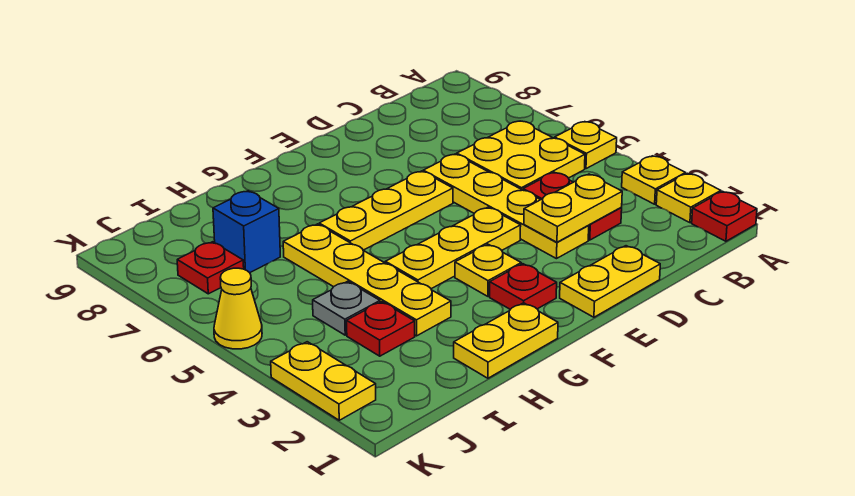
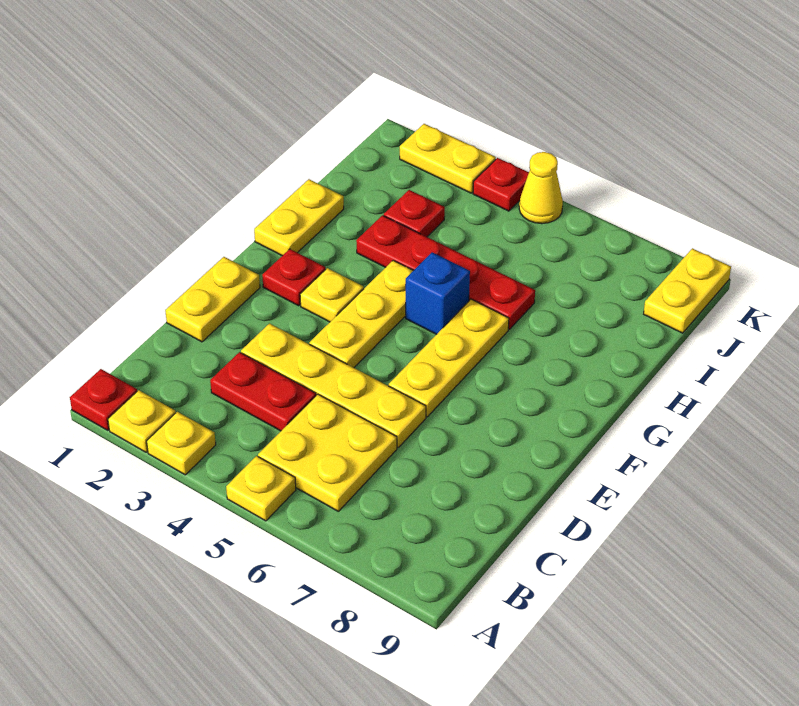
yellow plate C3:D3 level 2 -> yellow plate J9:K9 level 1
yellow plate H3:H6 level 1 -> red plate H3:H6 level 1
grey plate I4 level 1 -> none
blue brick I7 level 1 -> blue brick G5 level 1
red plate J7 level 1 -> red plate K4 level 1

